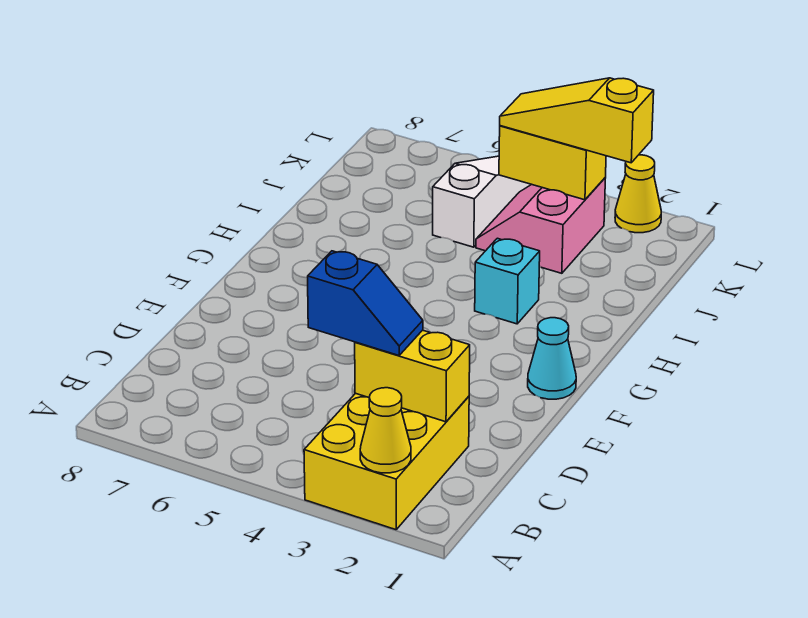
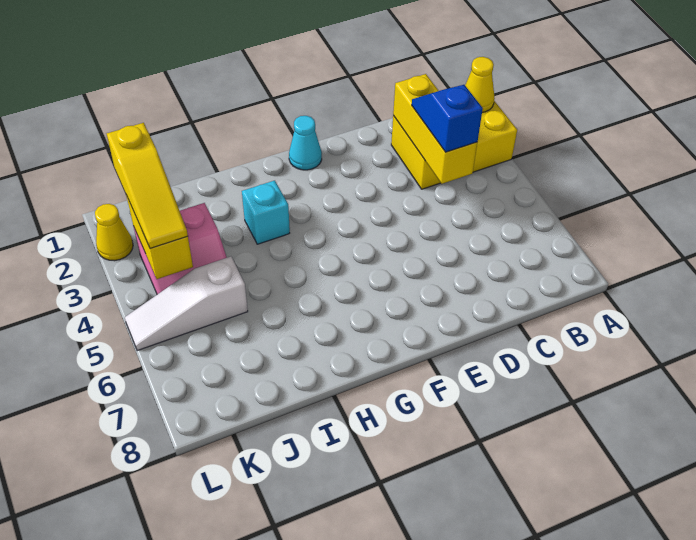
yellow brick C2:C3 level 2 -> yellow brick C2:C4 level 2

